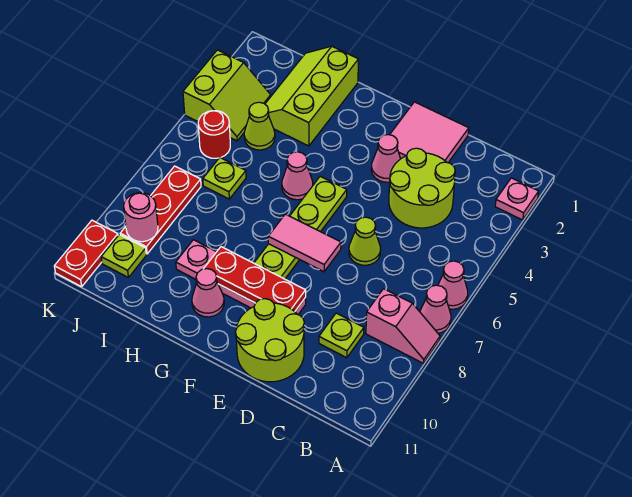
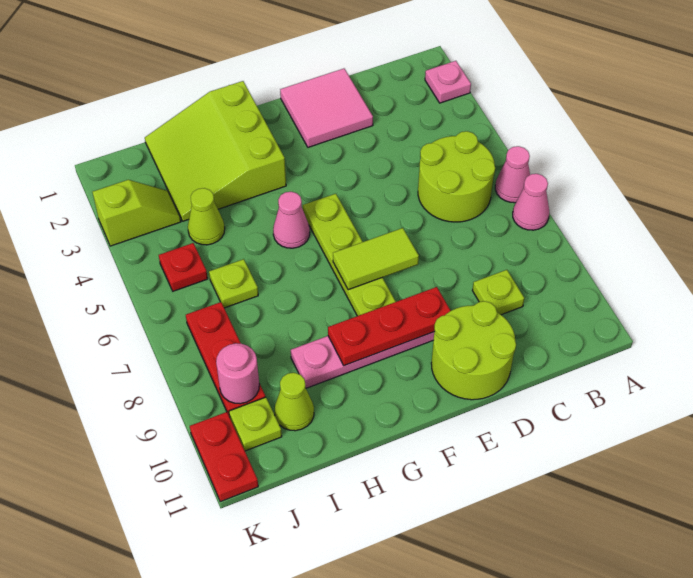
pink slope A8:B8 level 1 top B -> none
lime round brick C3:D4 level 1 -> lime round brick B5:C6 level 1
lime cone D6 level 1 -> lime cone I10 level 1
pink cone E3 level 1 -> none
pink tile E7:F7 level 2 -> lime tile E7:F7 level 2
pink cone G10 level 1 -> none
lime slope H1:I3 level 1 top H -> lime slope G1:I3 level 1 top G
lime slope J3:K4 level 1 top K -> lime slope J3:K3 level 1 top K
red round brick J5 level 1 -> red plate J5 level 1

